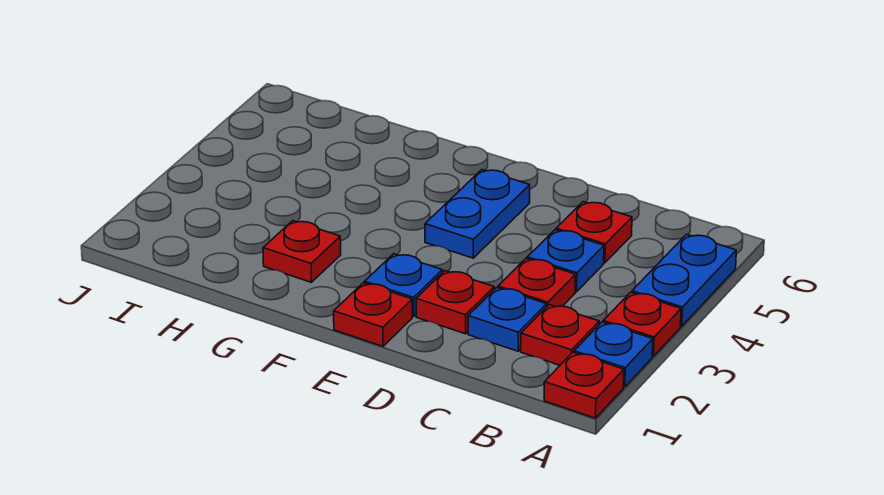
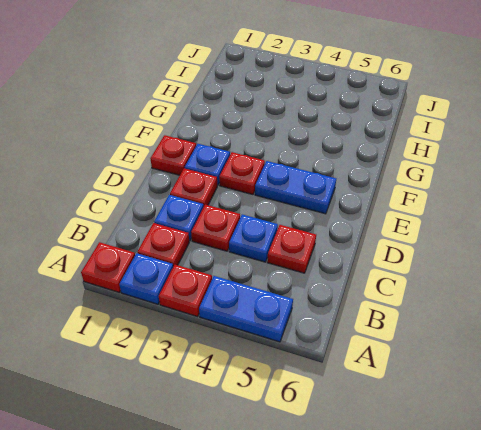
red plate G2 level 1 -> red plate E3 level 1

